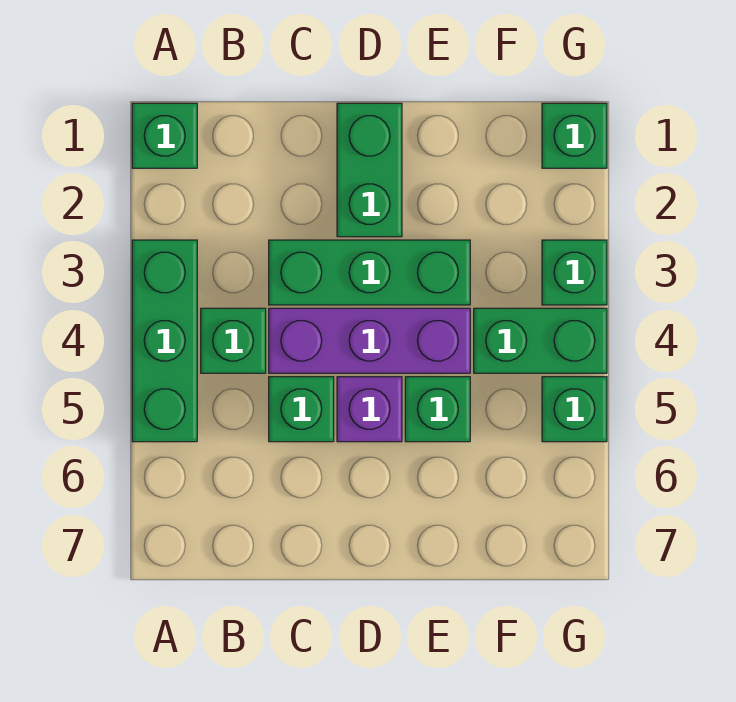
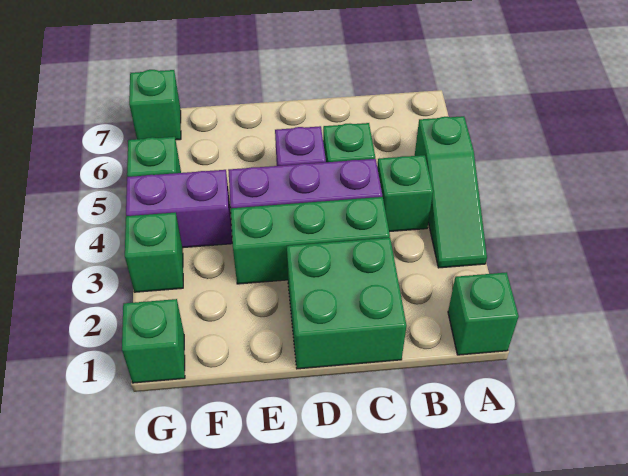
green brick A3:A5 level 1 -> green slope A3:A5 level 1 top 5
green brick D1:D2 level 1 -> green brick C1:D2 level 1
green brick E5 level 1 -> green brick G7 level 1
green brick F4:G4 level 1 -> purple brick F4:G4 level 1

